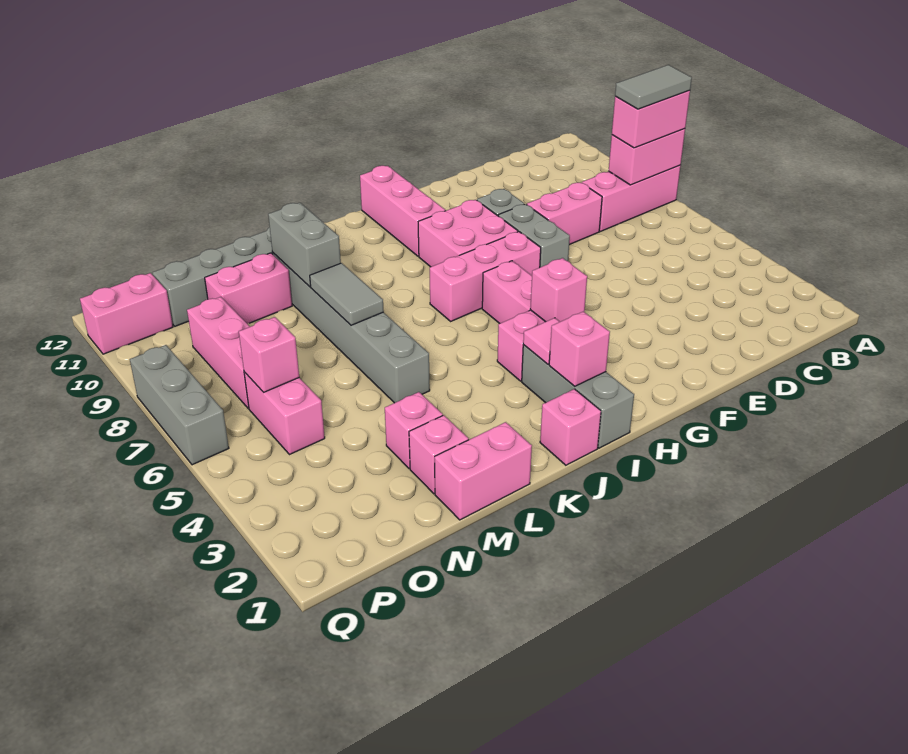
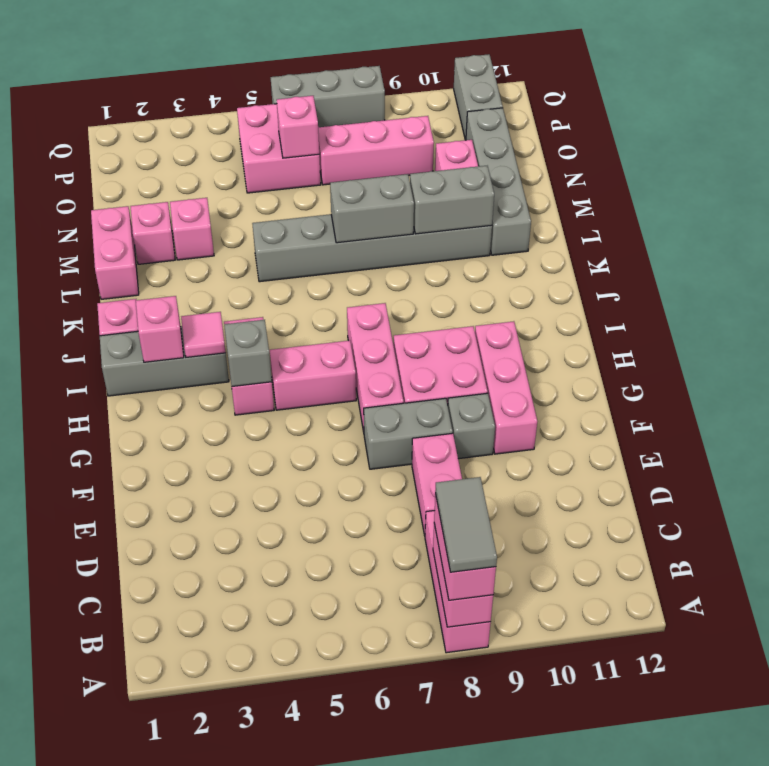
pink brick H4 level 2 -> grey brick H4 level 2
pink brick H10:H12 level 1 -> pink brick F10:H10 level 1
grey tile L7:L8 level 2 -> grey brick L7:L8 level 2
pink brick O5:O6 level 1 -> pink brick O5:P6 level 1
pink brick P11:Q11 level 1 -> grey brick P11:Q11 level 1

